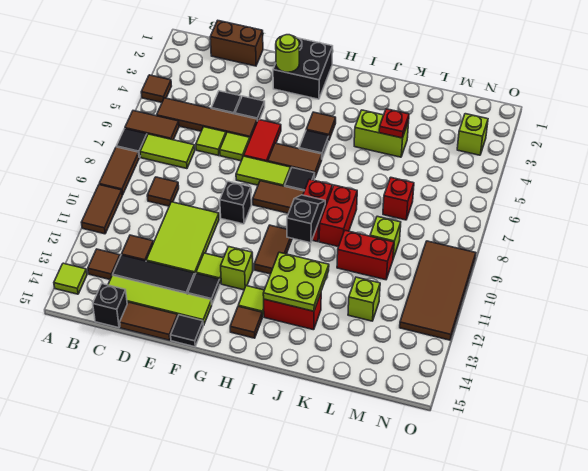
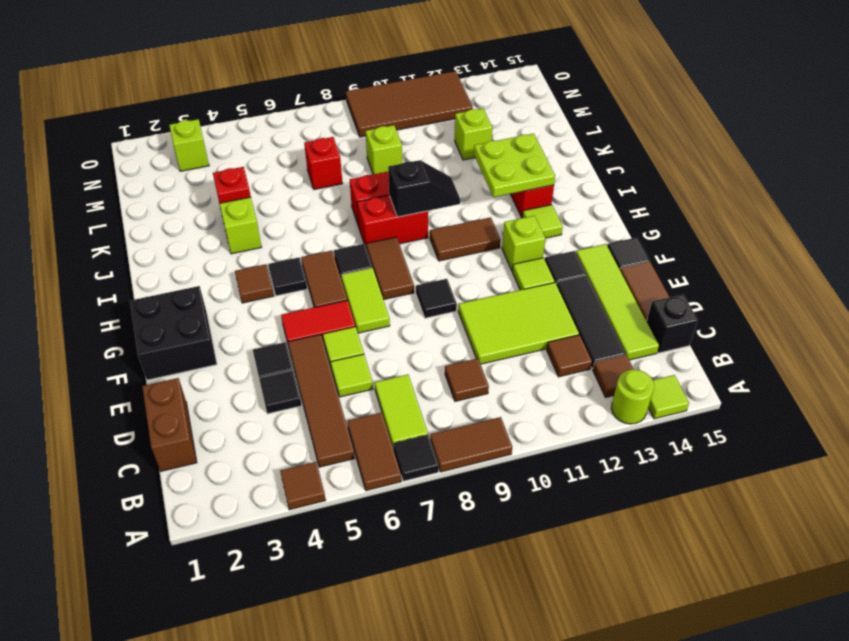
brown tile A10:A11 level 1 -> none
lime round brick F2 level 2 -> lime round brick A13 level 1
black brick F9 level 1 -> black tile F9 level 1
brown tile H14 level 1 -> none
black slope I9:I10 level 2 top 10 -> black slope I9:I10 level 2 top 9
red brick K10:L10 level 1 -> none

